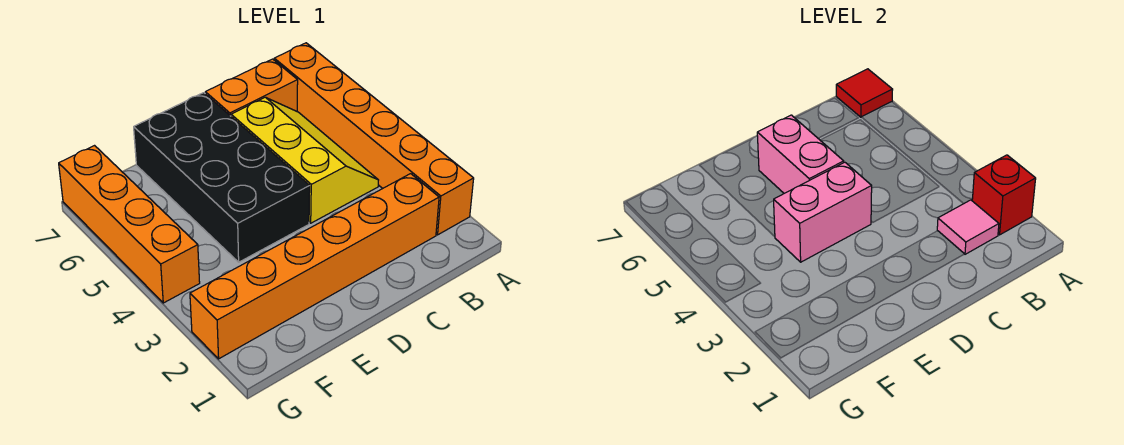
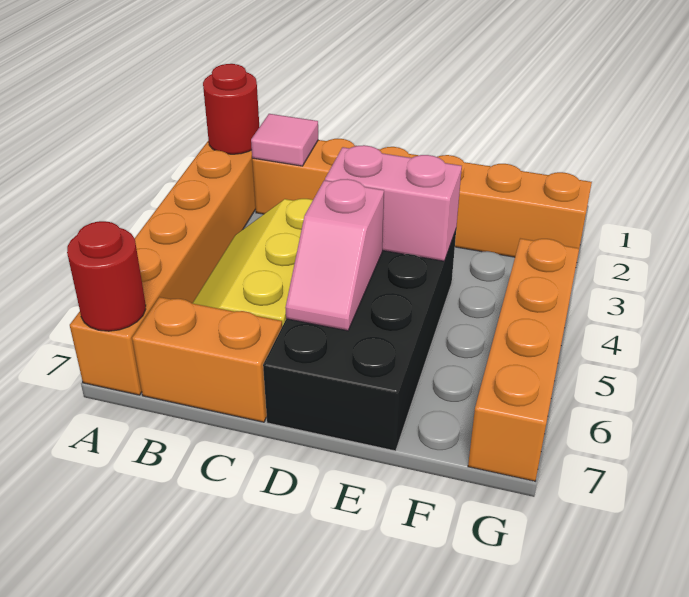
red brick A2 level 2 -> red round brick A2 level 2
red tile A7 level 2 -> red round brick A7 level 2
pink brick D5:D6 level 2 -> pink slope D5:D6 level 2 top 5

